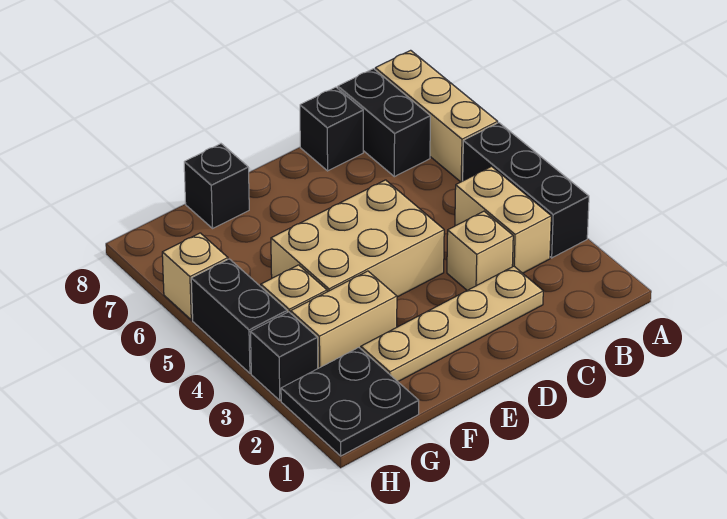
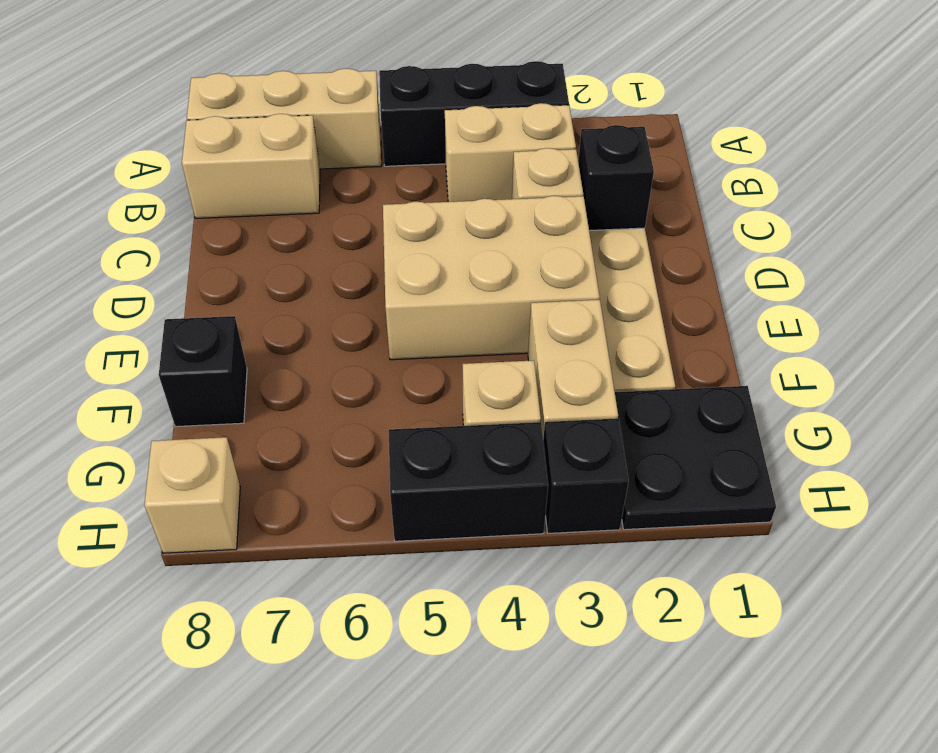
black brick B7:B8 level 1 -> tan brick B7:B8 level 1
black brick C8 level 1 -> black brick C2 level 2
tan brick D4:F5 level 1 -> tan brick D3:E5 level 1
tan brick H6 level 1 -> tan brick H8 level 1

